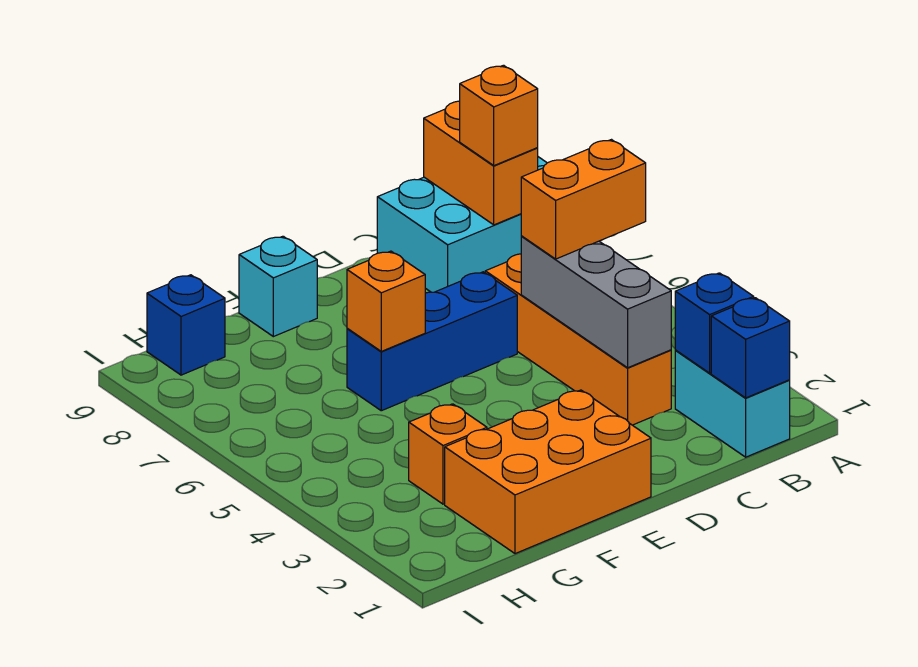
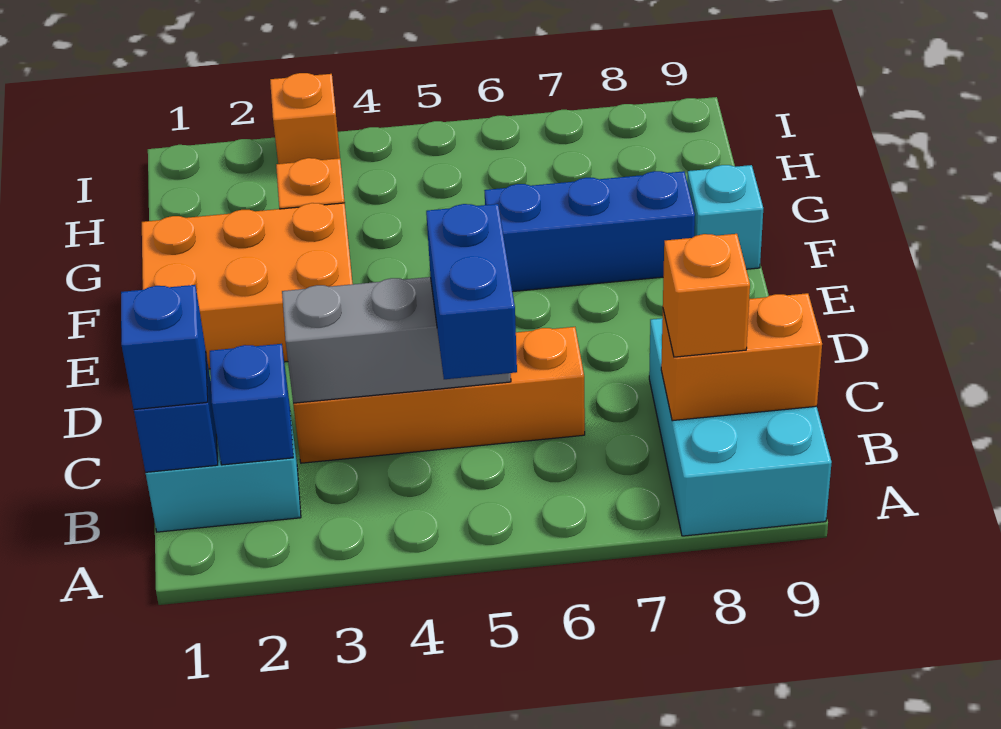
orange brick B5:C5 level 3 -> blue brick B5:C5 level 3
blue brick D6:F6 level 1 -> blue brick F6:F8 level 1
orange brick E1:G2 level 1 -> orange brick E1:F3 level 1
orange brick F6 level 2 -> orange brick I3 level 1
blue brick H9 level 1 -> blue brick B1 level 3

